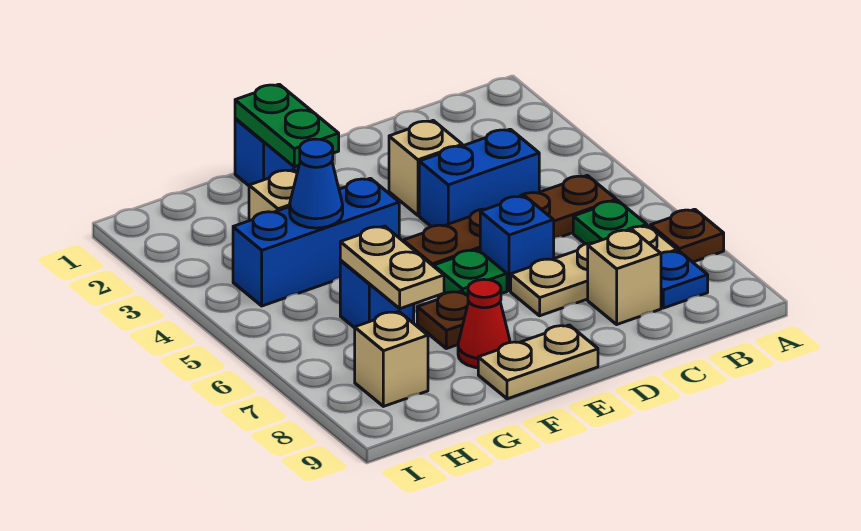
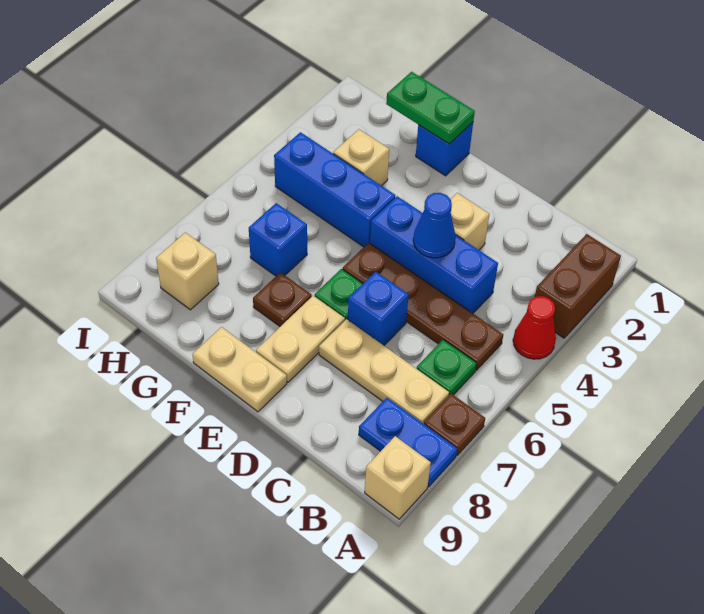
none -> brown brick A2:A3 level 1
blue plate B8 level 1 -> blue plate A8:B8 level 1
blue brick C4:D4 level 1 -> blue brick C4:E4 level 1
tan brick C8 level 1 -> tan brick A9 level 1
green plate F1:F2 level 2 -> green plate F1:G1 level 2
red cone F8 level 1 -> red cone A4 level 1
blue cone G4 level 2 -> blue cone D4 level 2
tan plate G6:G7 level 2 -> tan plate E7:E8 level 1

